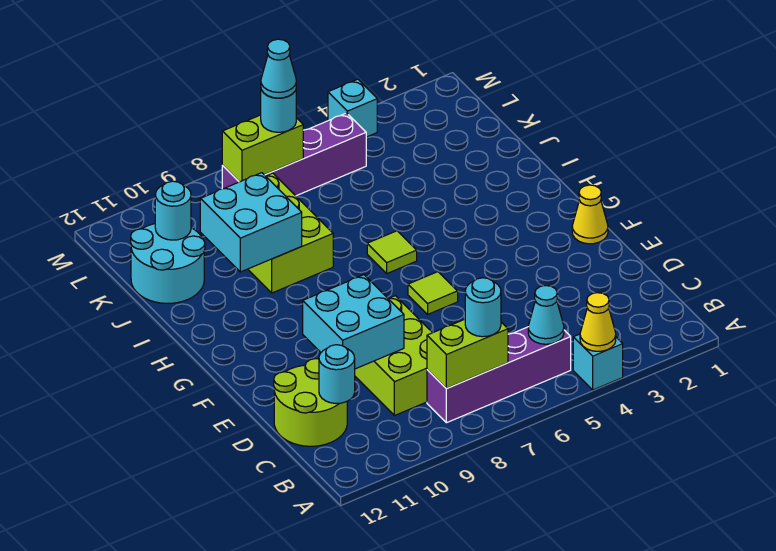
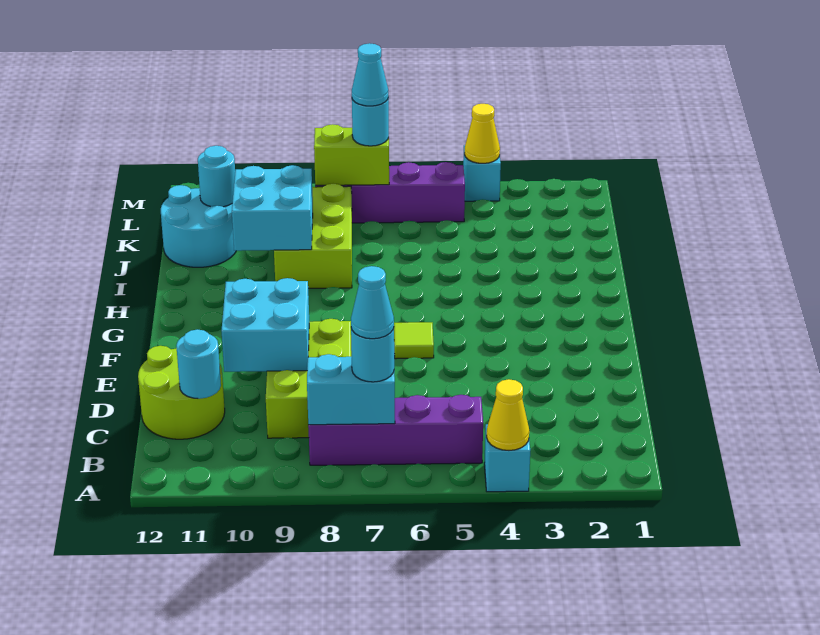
cyan cone B5 level 2 -> cyan cone B7 level 4
lime brick B7:B8 level 2 -> cyan brick B7:B8 level 2
yellow cone F1 level 1 -> yellow cone M4 level 2
lime tile H6 level 1 -> none

